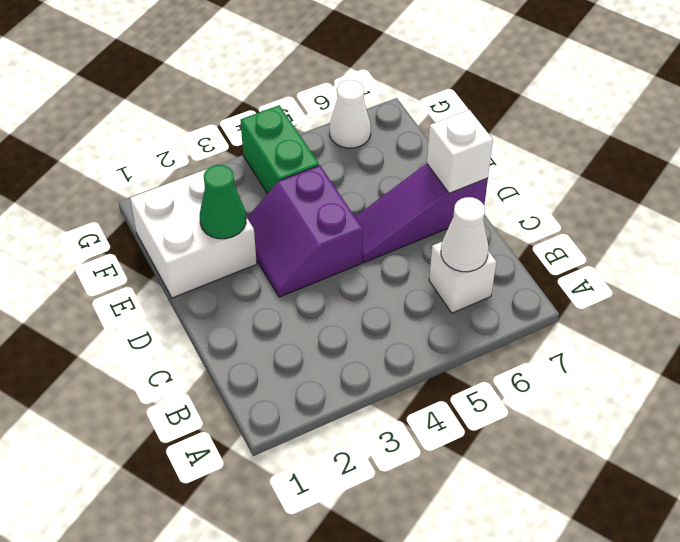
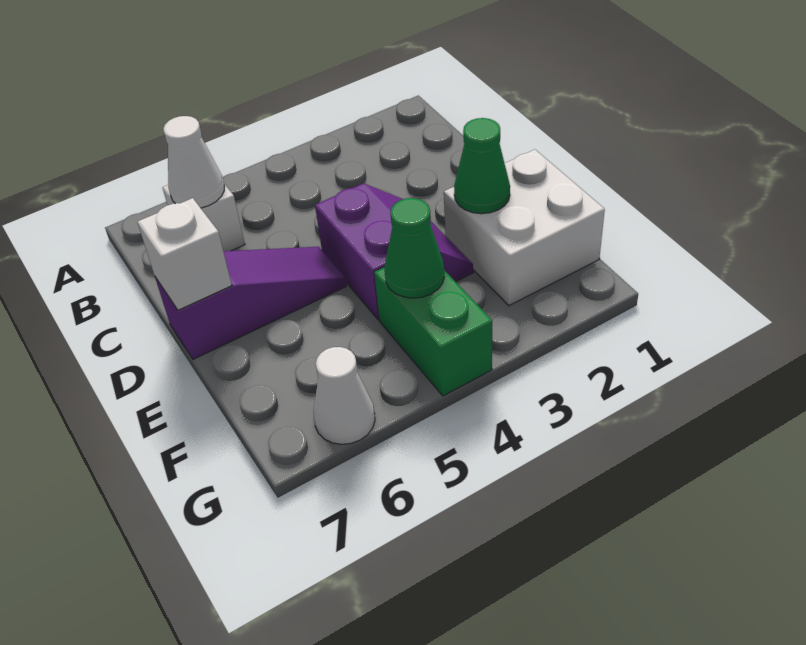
none -> green cone F4 level 2

